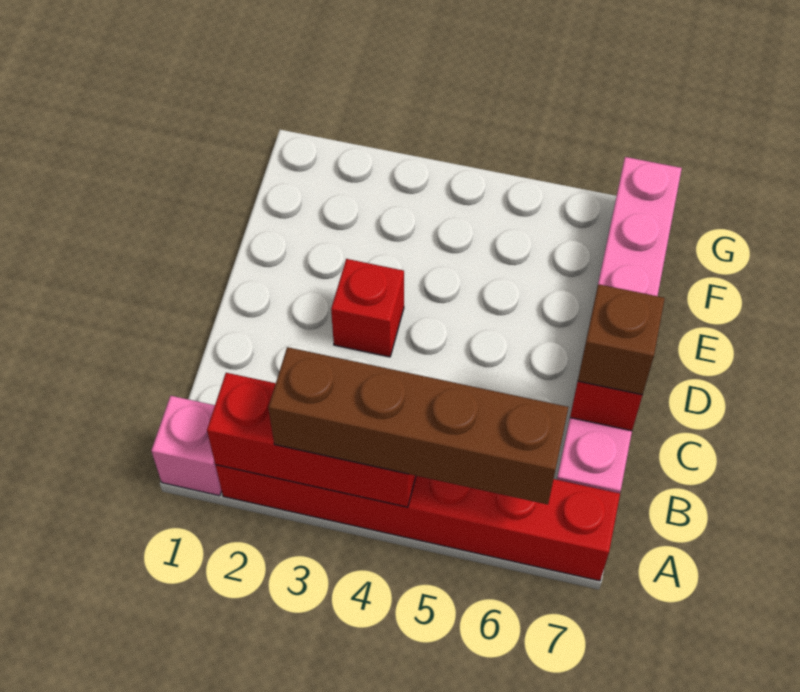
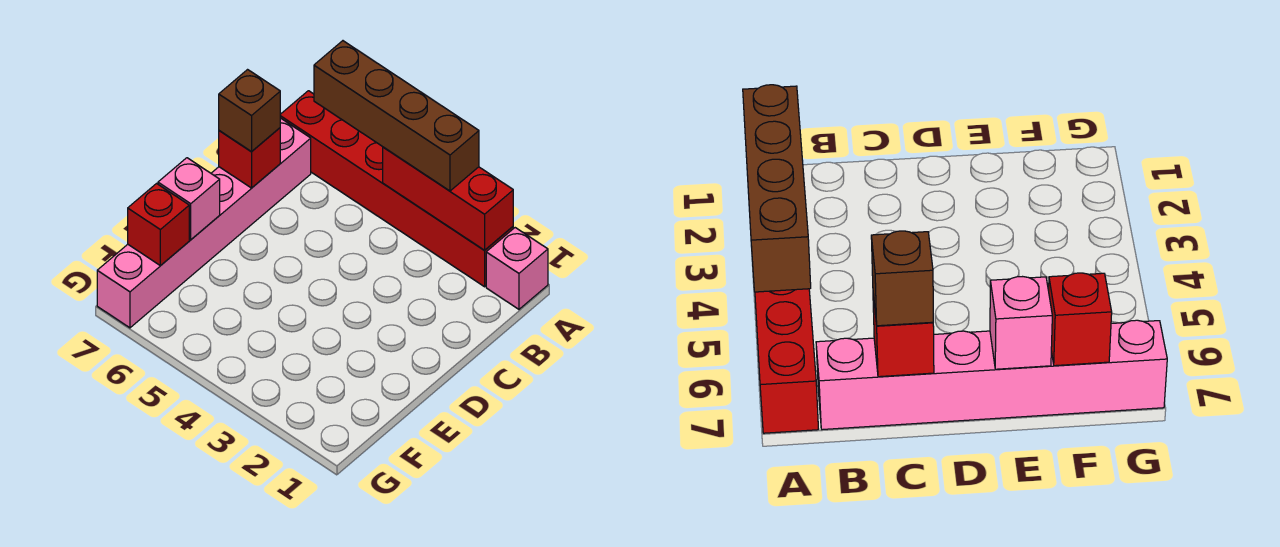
red brick D3 level 1 -> red brick F7 level 2
none -> pink brick E7 level 2

